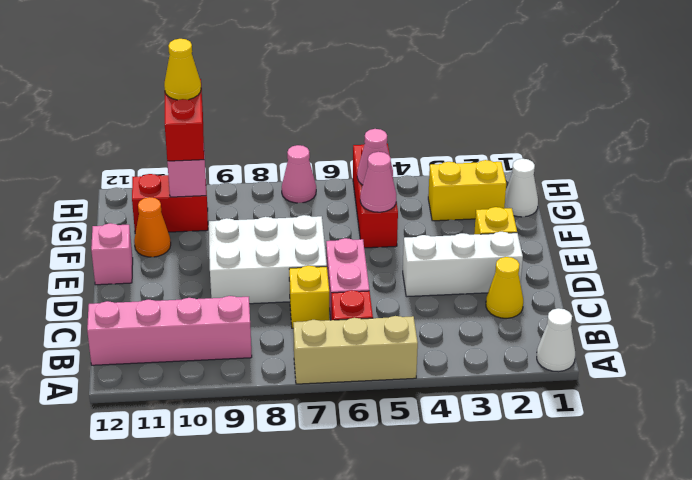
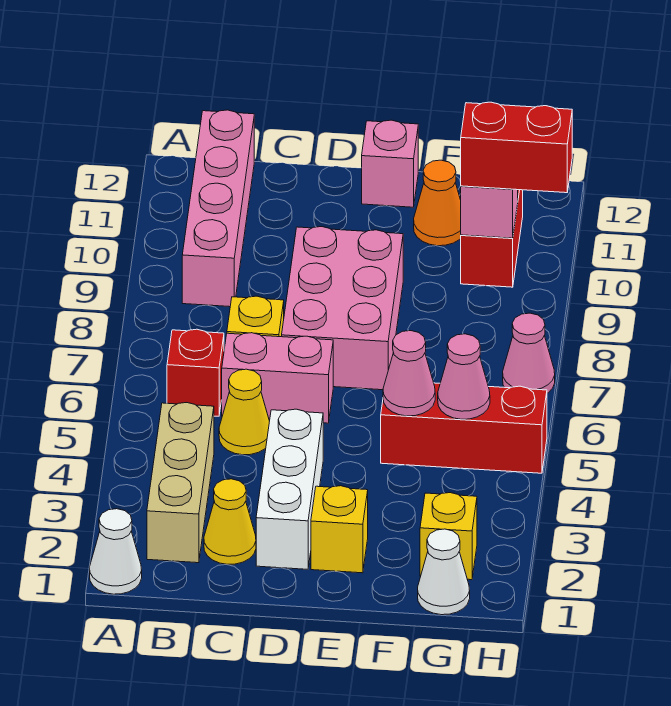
tan brick A5:A7 level 1 -> tan brick B2:B4 level 1
white brick D7:E9 level 1 -> pink brick D7:E9 level 1
yellow brick G2:G3 level 1 -> yellow brick G2 level 1
yellow cone H10 level 4 -> yellow cone C5 level 1

